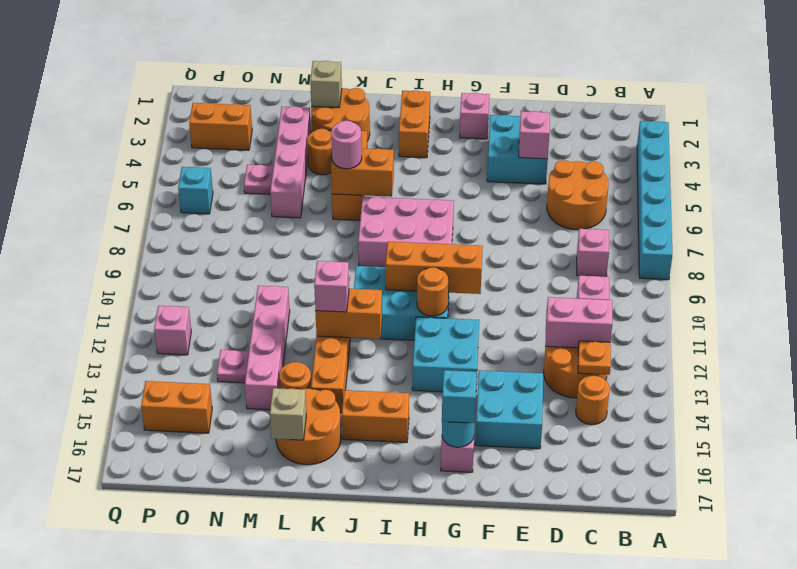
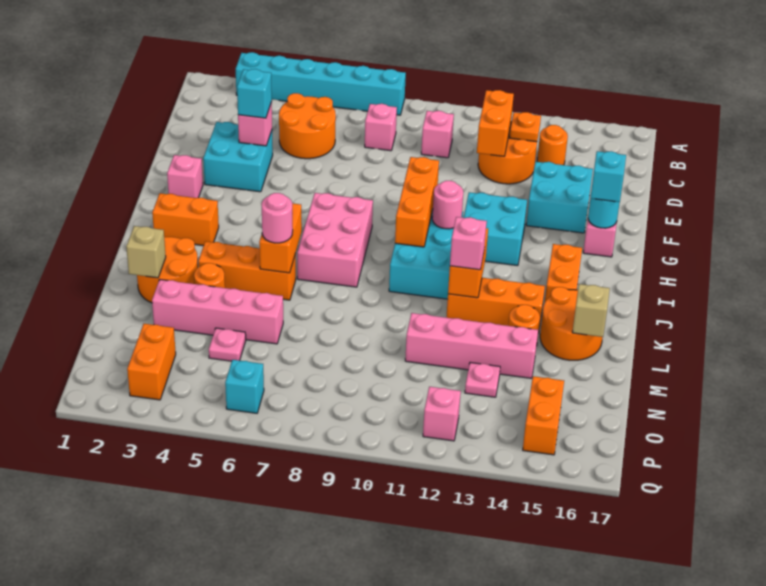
pink brick C12:D12 level 2 -> orange brick C12:D12 level 2
none -> cyan brick E4 level 3
orange round brick H11 level 2 -> pink round brick H11 level 2

